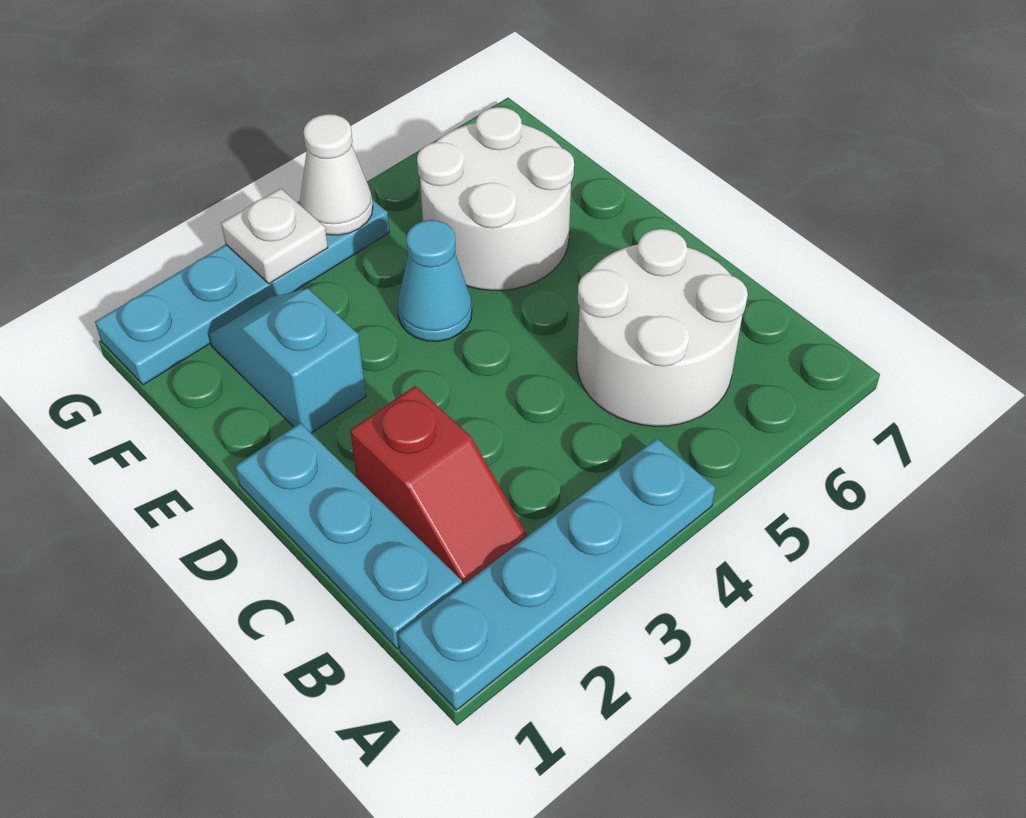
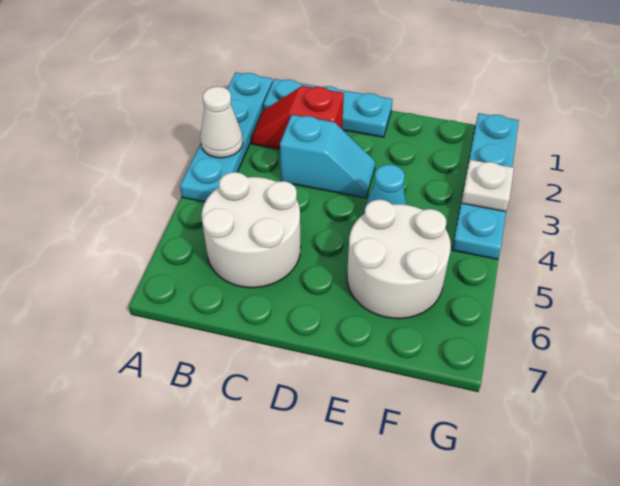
cyan slope E2:F2 level 1 top E -> cyan slope C3:D3 level 1 top C
white cone G4 level 2 -> white cone A3 level 2

